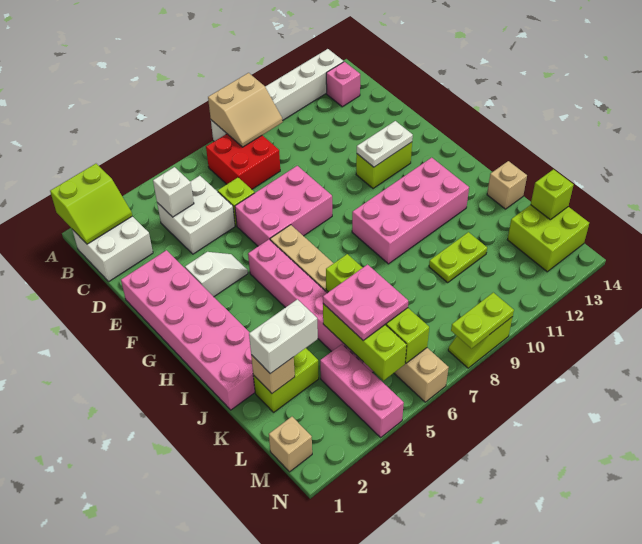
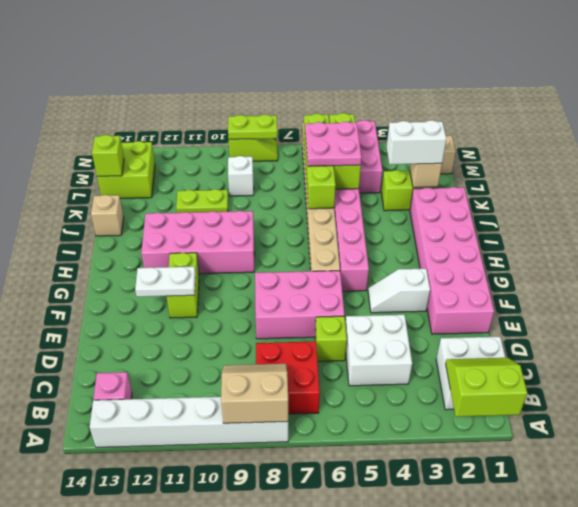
white brick C4 level 2 -> white brick L9 level 1
lime brick F11:F12 level 1 -> lime brick F11:G11 level 1

